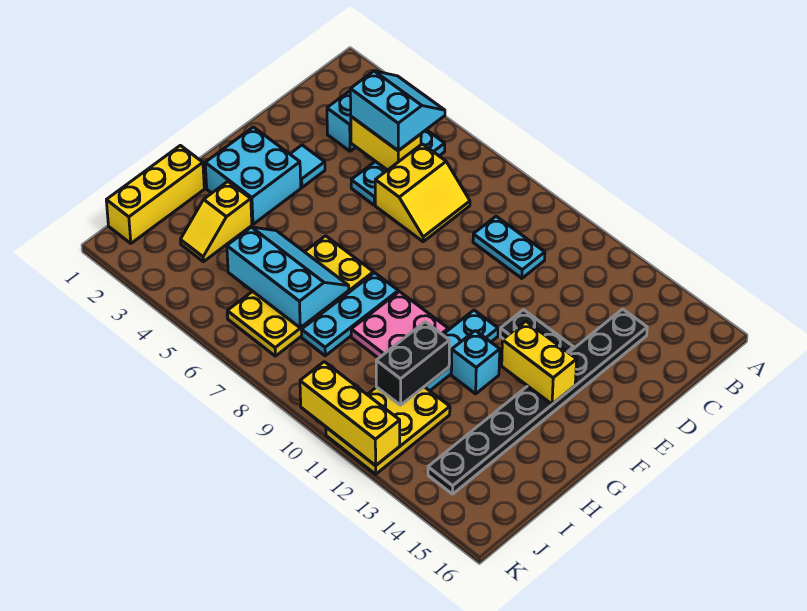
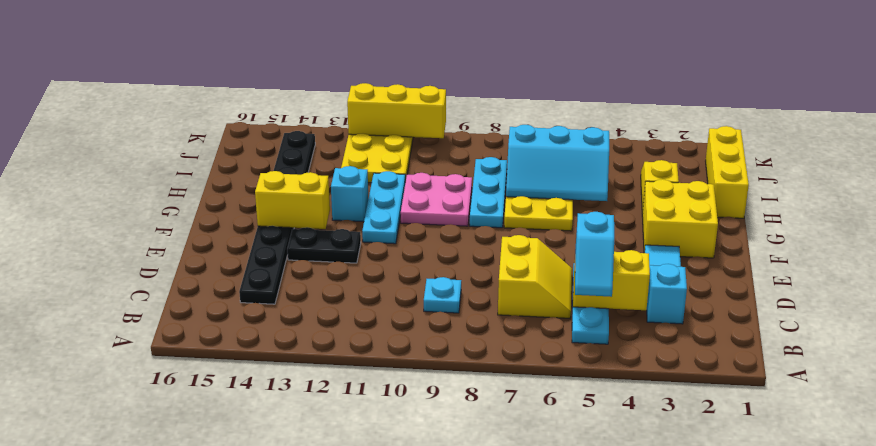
cyan slope B4:C5 level 3 top C -> cyan slope B5:C5 level 3 top C
yellow slope C6:D7 level 1 top 6 -> yellow slope C6:D7 level 1 top 7
cyan plate C9:C10 level 1 -> cyan plate C9 level 1
cyan brick F2:G3 level 1 -> yellow brick F2:G3 level 1
black brick H11:I11 level 2 -> none

